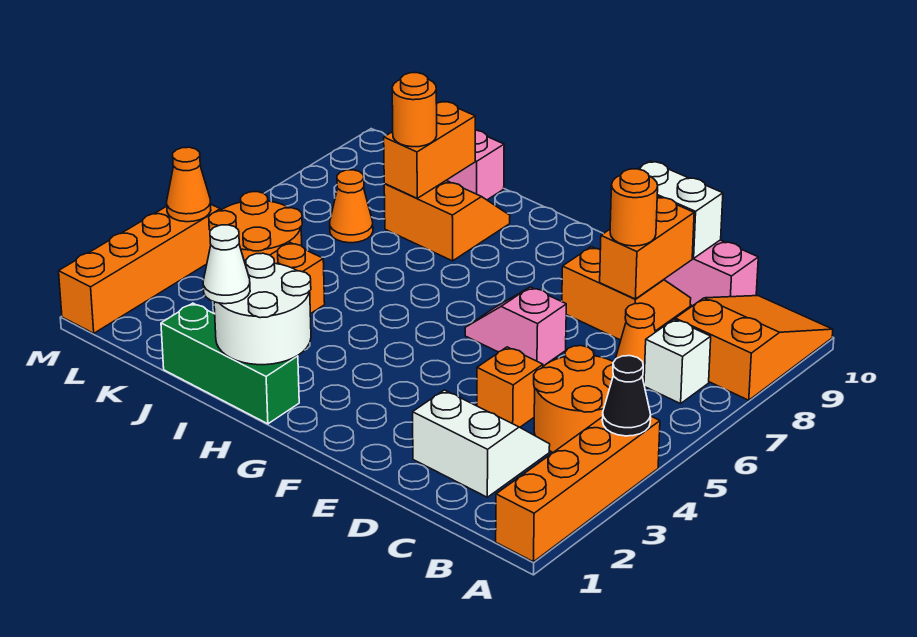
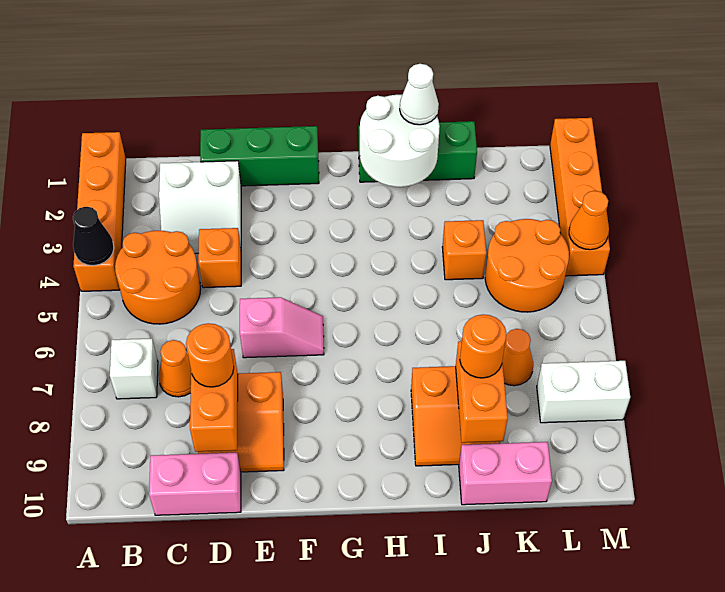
orange slope A8:B10 level 1 top 8 -> none
none -> green brick D1:F1 level 1
white brick D10:E10 level 2 -> white brick L8:M8 level 1

